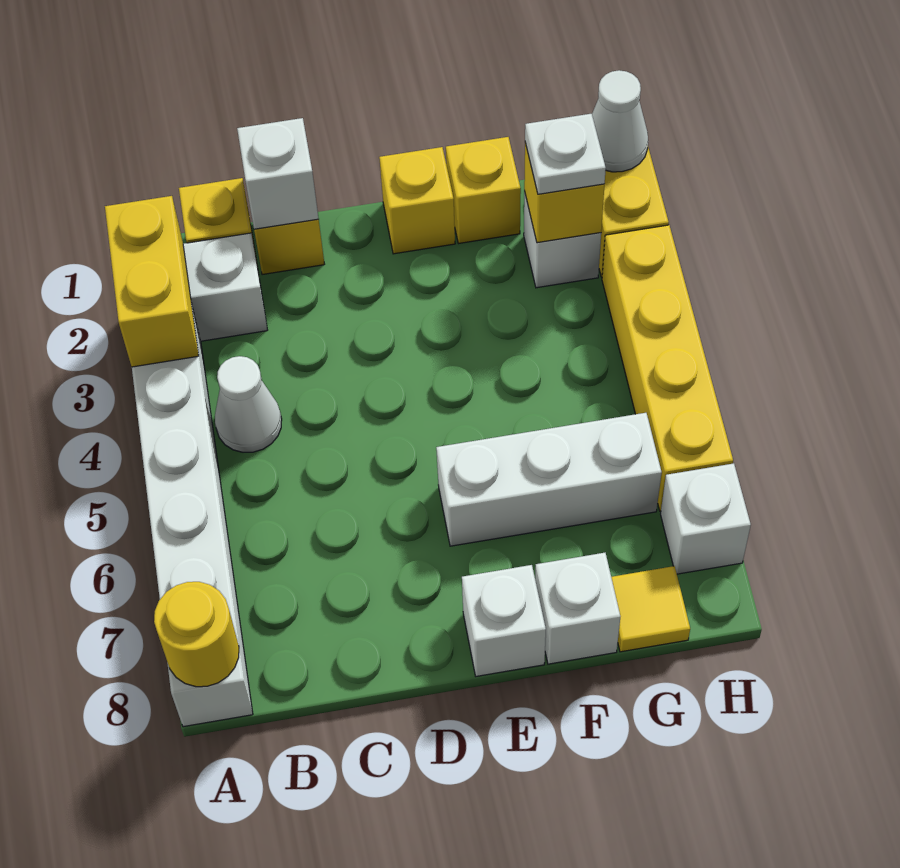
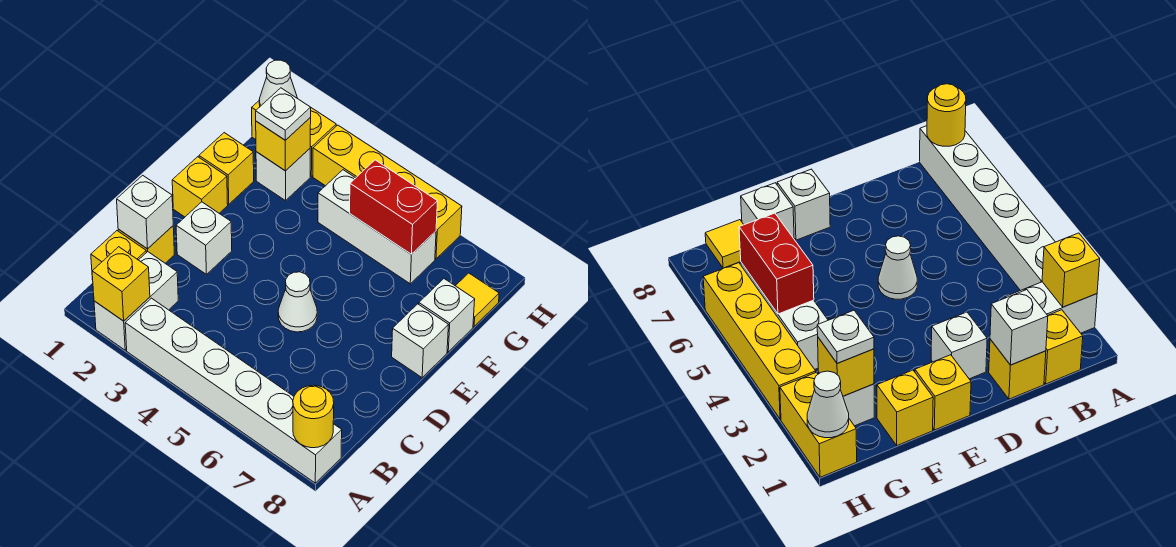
yellow brick A2:A3 level 2 -> yellow brick A2 level 2
white cone B4 level 1 -> white cone D5 level 1
white brick E6:G6 level 1 -> white brick G4:G6 level 1
none -> red brick G5:G6 level 2
white brick H7 level 1 -> white brick D2 level 1

